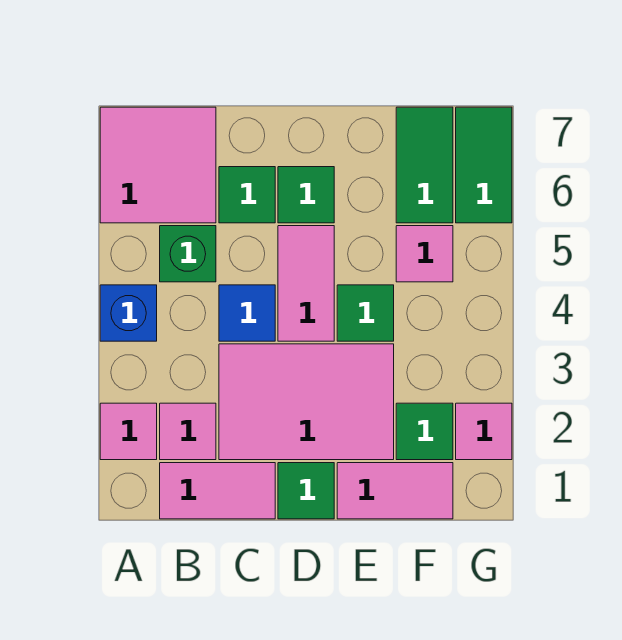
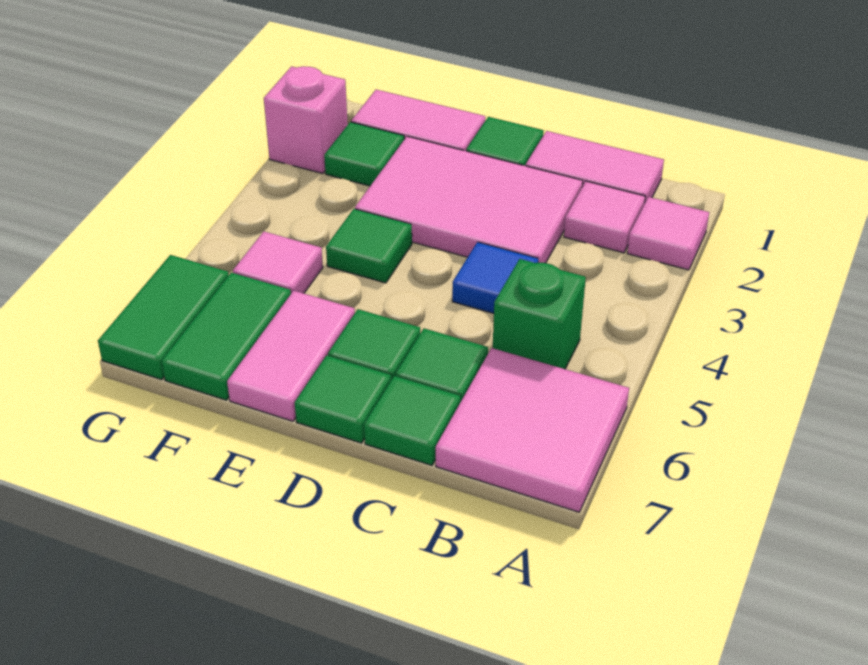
blue brick A4 level 1 -> none
none -> green tile C7 level 1
pink tile D4:D5 level 1 -> pink tile E6:E7 level 1
none -> green tile D7 level 1
pink tile G2 level 1 -> pink brick G2 level 1

